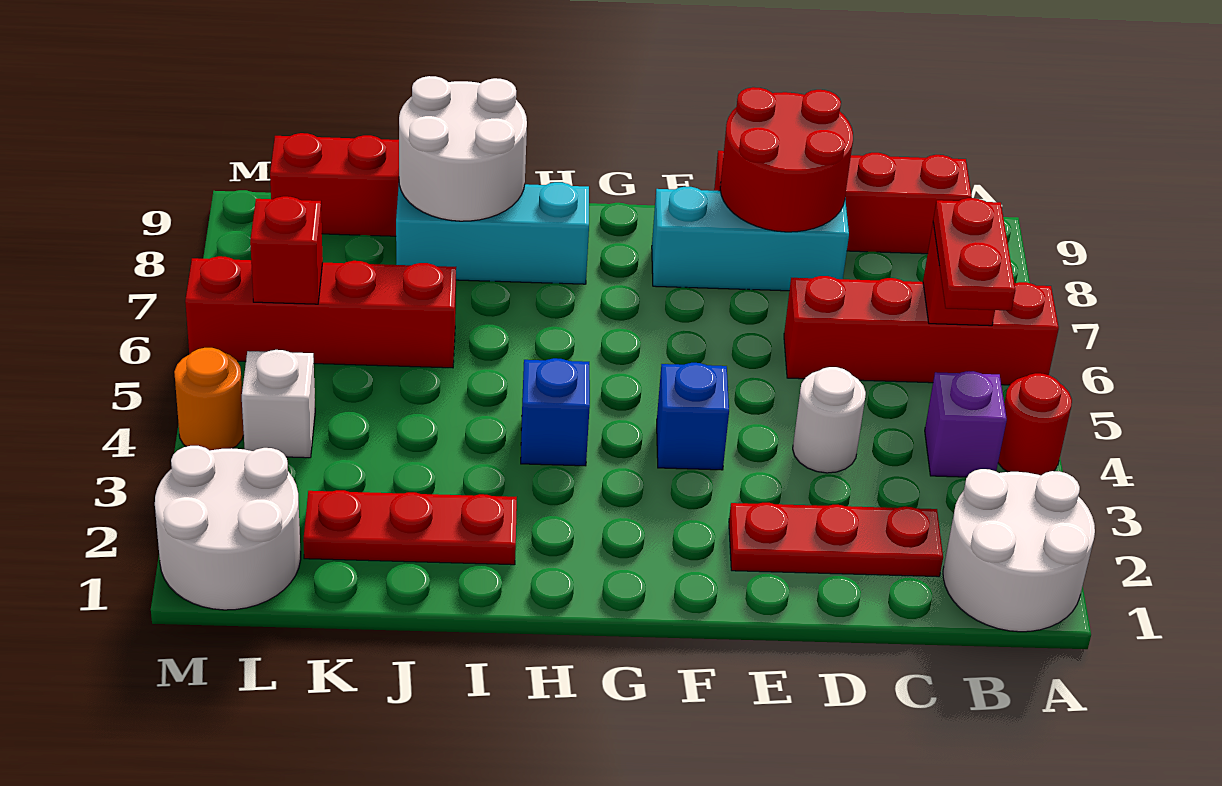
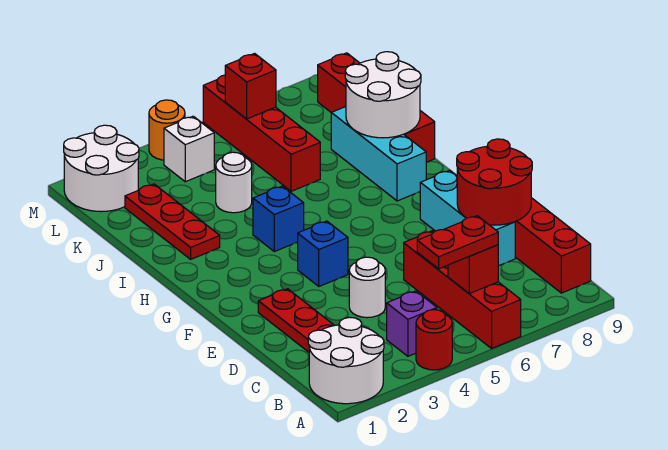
none -> white round brick J4 level 1

